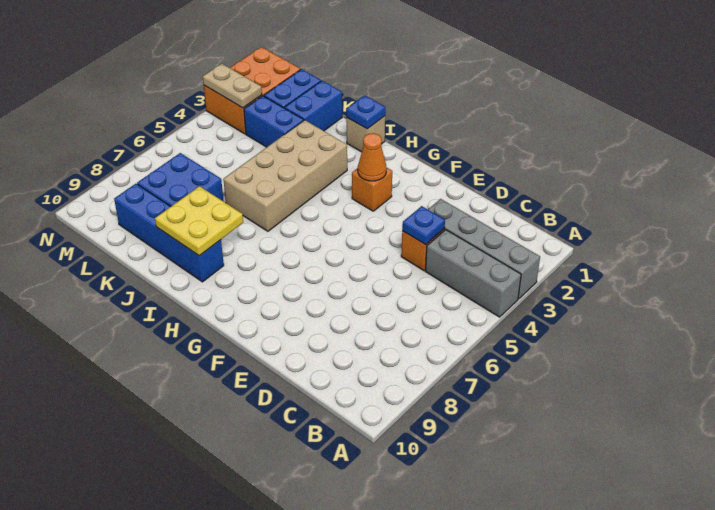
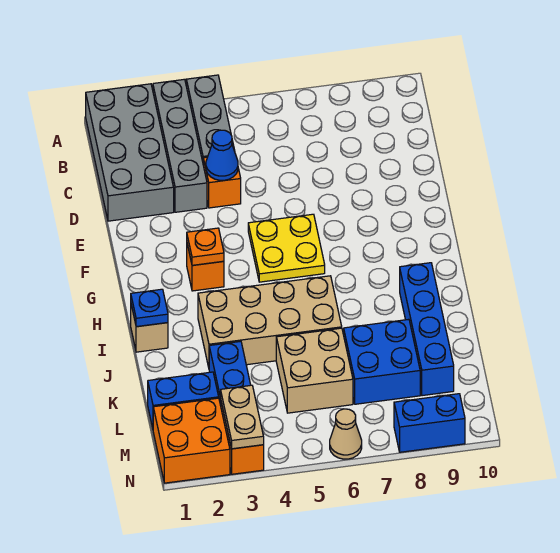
none -> grey brick A1:D2 level 1
blue plate D4 level 2 -> blue cone D4 level 2
orange cone G3 level 2 -> orange plate G3 level 2
yellow plate I8:J9 level 2 -> yellow plate F5:G6 level 1
blue brick K1:K2 level 1 -> blue brick N8:N9 level 1
none -> tan brick K5:L6 level 1
none -> tan cone N6 level 1

